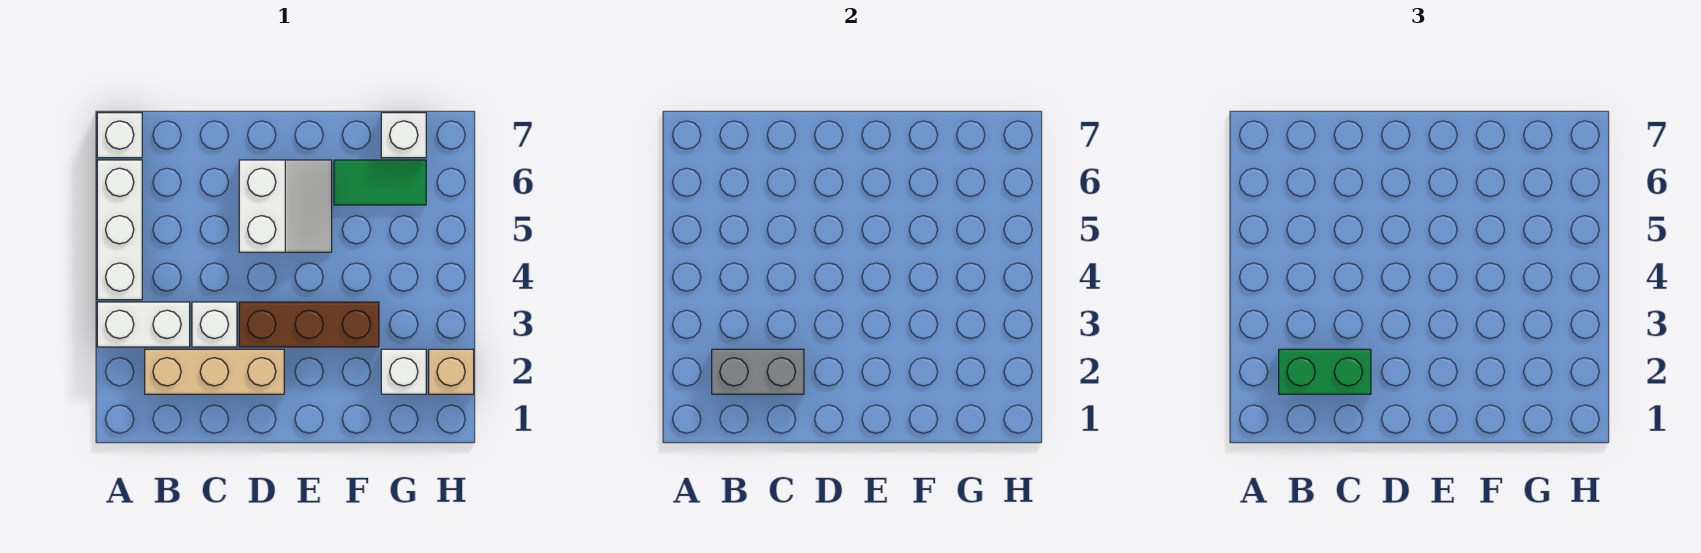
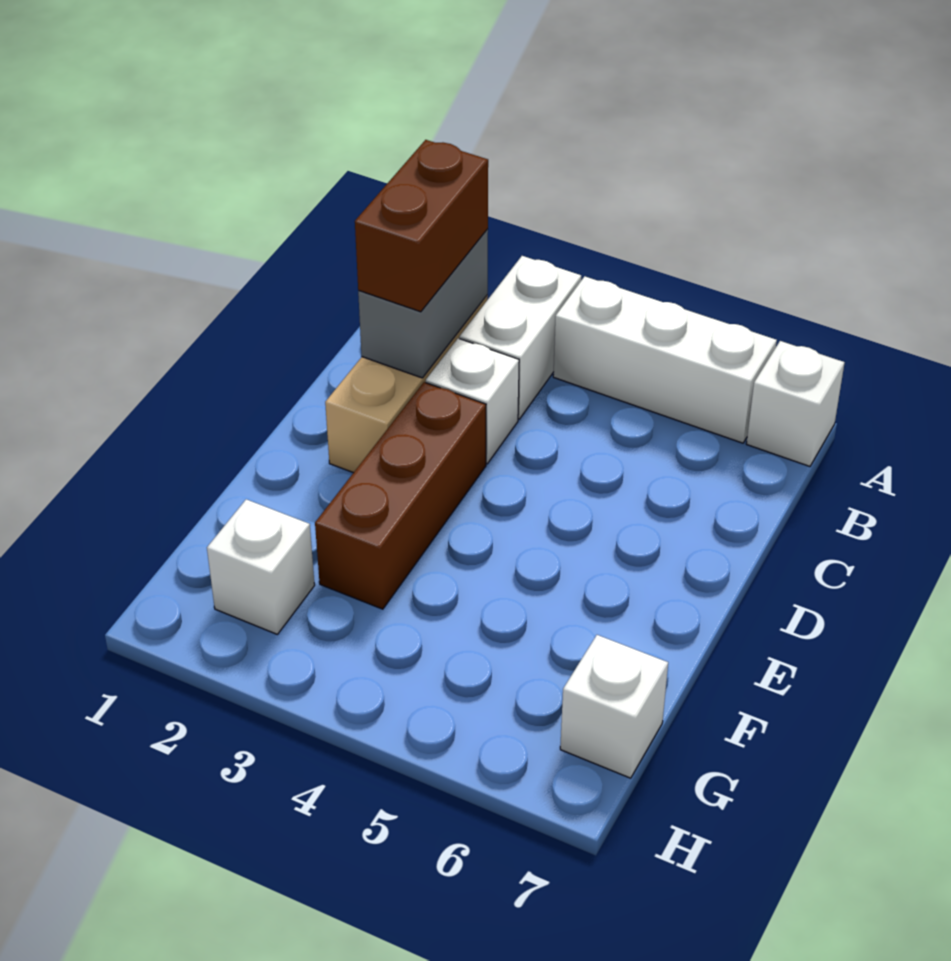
green brick B2:C2 level 3 -> brown brick B2:C2 level 3
white slope D5:E6 level 1 top D -> none
green tile F6:G6 level 1 -> none
tan brick H2 level 1 -> none

